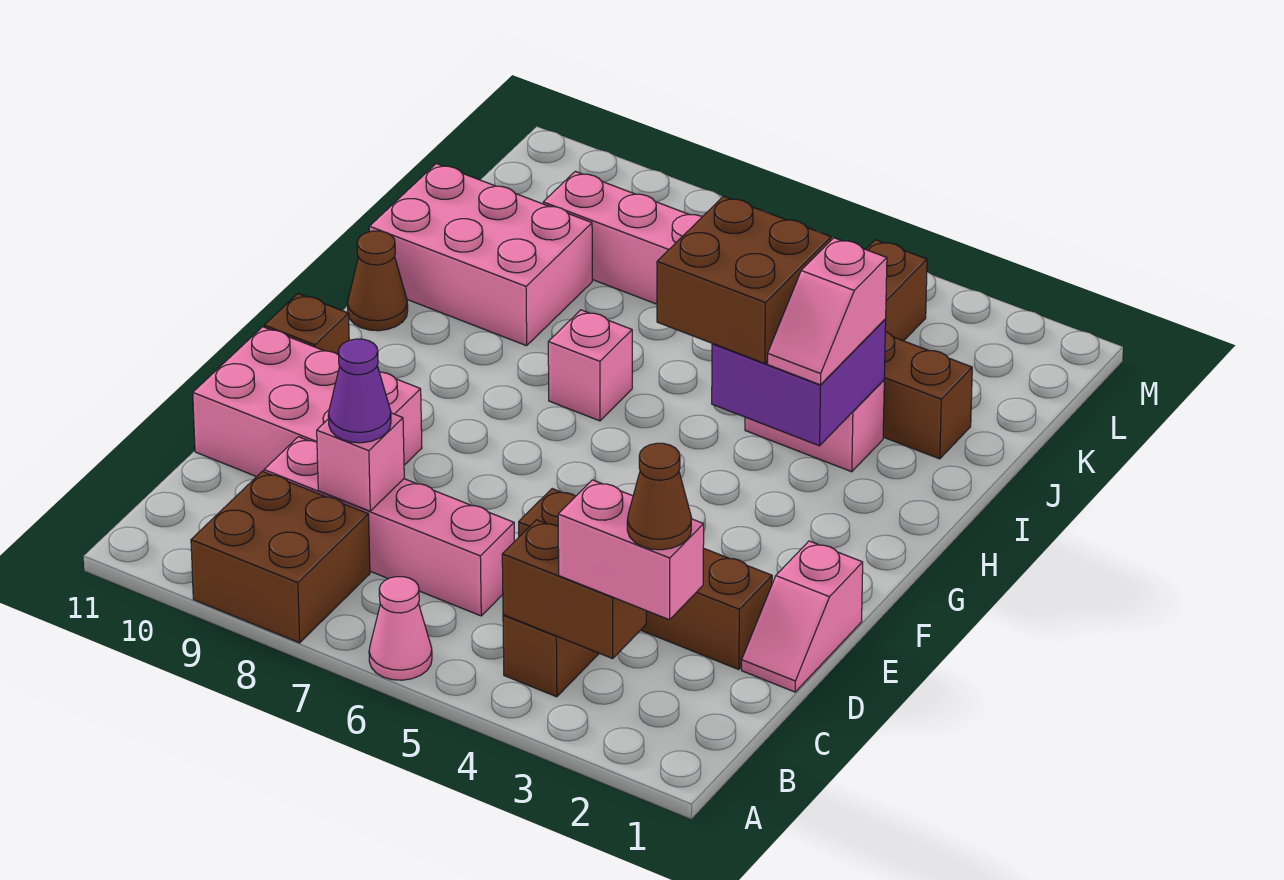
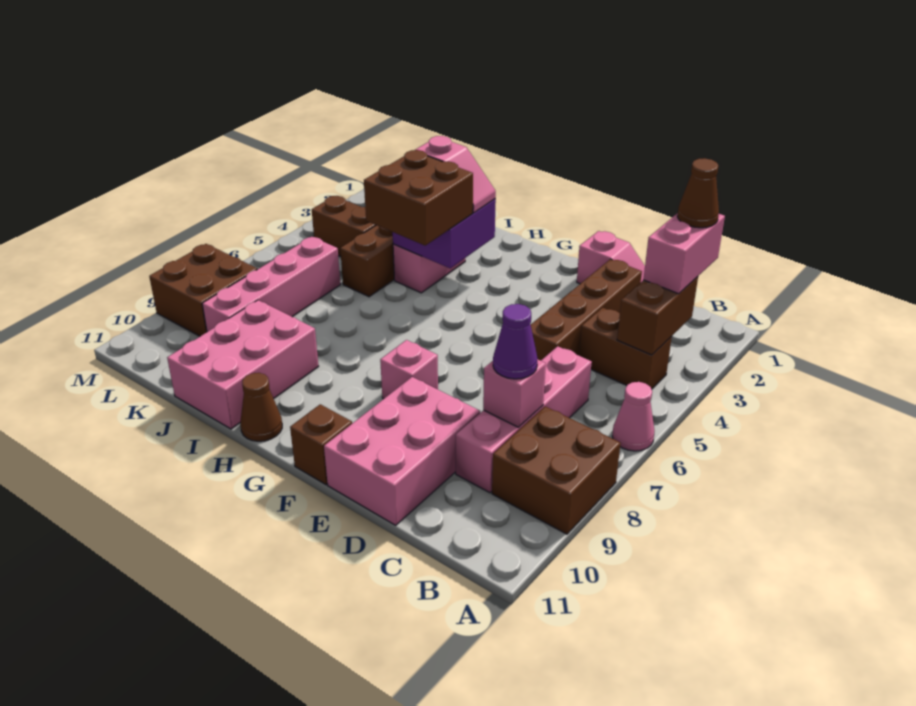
pink brick H7 level 1 -> pink brick F8 level 1
none -> brown brick L8:M9 level 1

